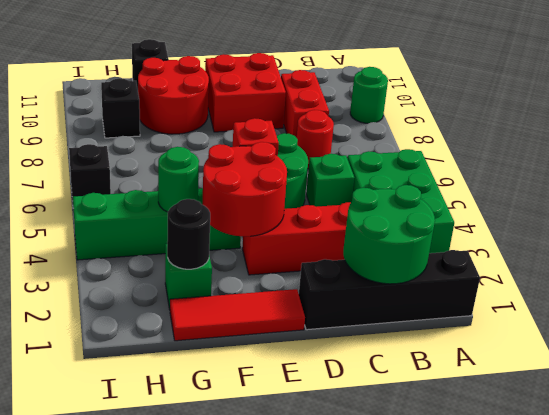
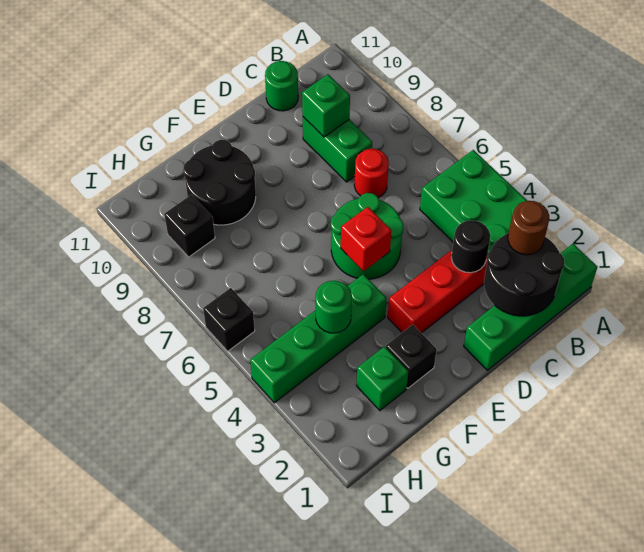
black brick A1:D1 level 1 -> green brick A1:D1 level 1
green round brick A9 level 1 -> green round brick C11 level 1
green round brick B1:C2 level 2 -> black round brick B1:C2 level 2
none -> brown round brick B2 level 3
green brick C5 level 1 -> green brick C9 level 2
red brick C8:C9 level 1 -> green brick C8:C9 level 1
red brick D9:E10 level 1 -> none
red tile E1:G1 level 1 -> none
red round brick E3:F4 level 2 -> none
red round brick F9:G10 level 1 -> black round brick F9:G10 level 1
black round brick G2 level 2 -> black round brick C3 level 2
black brick G11 level 1 -> black brick F2 level 1

